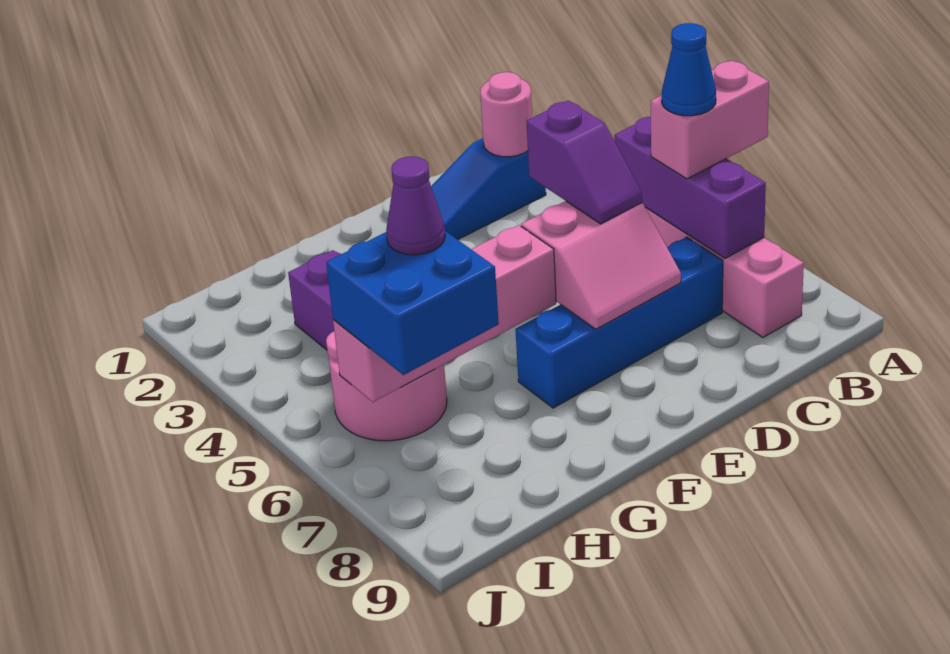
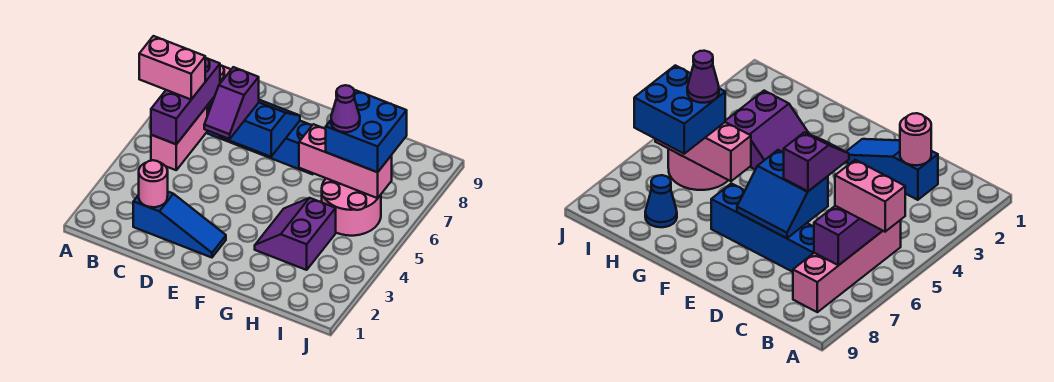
blue cone B6 level 4 -> blue cone H8 level 1
purple slope D5:D6 level 3 top 5 -> purple slope D5:D6 level 3 top 6
pink slope D6:E7 level 2 top 6 -> blue slope D6:E7 level 2 top 6
pink brick F6:I6 level 2 -> pink brick G6:I6 level 2

